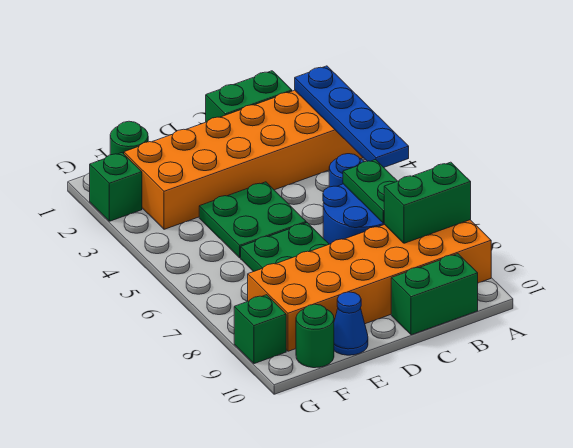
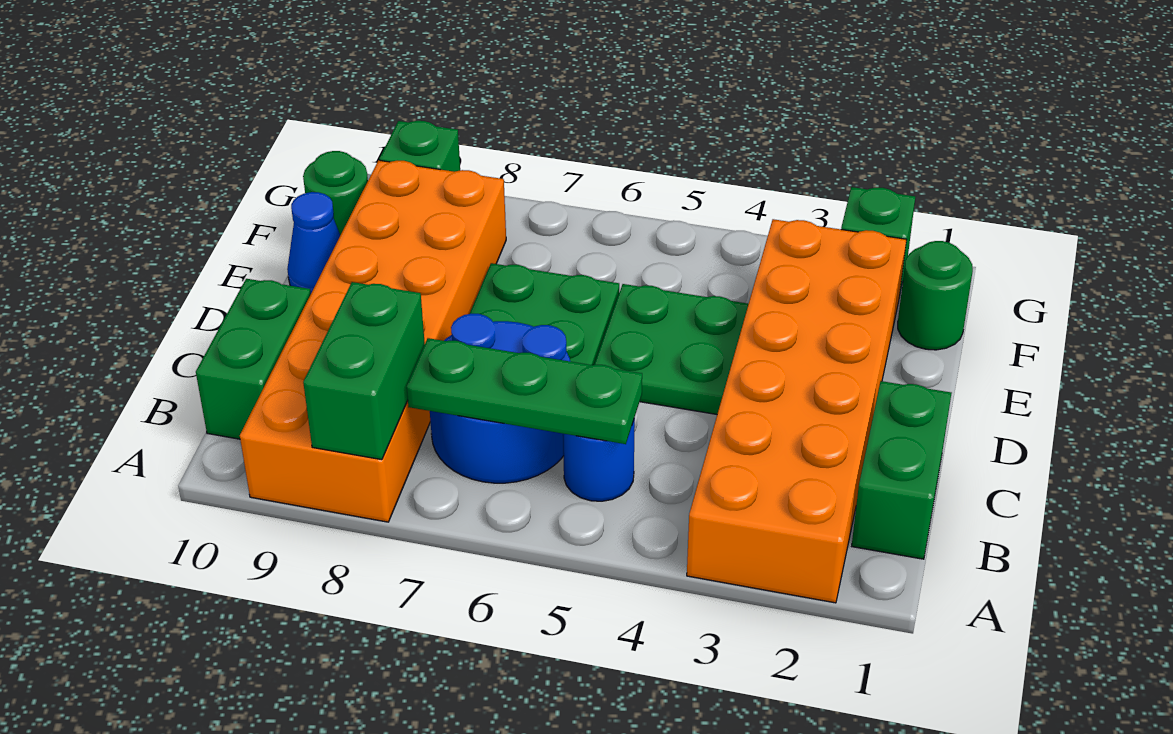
blue plate A2:A5 level 2 -> none
green plate B6:B7 level 2 -> green plate B5:B7 level 2

